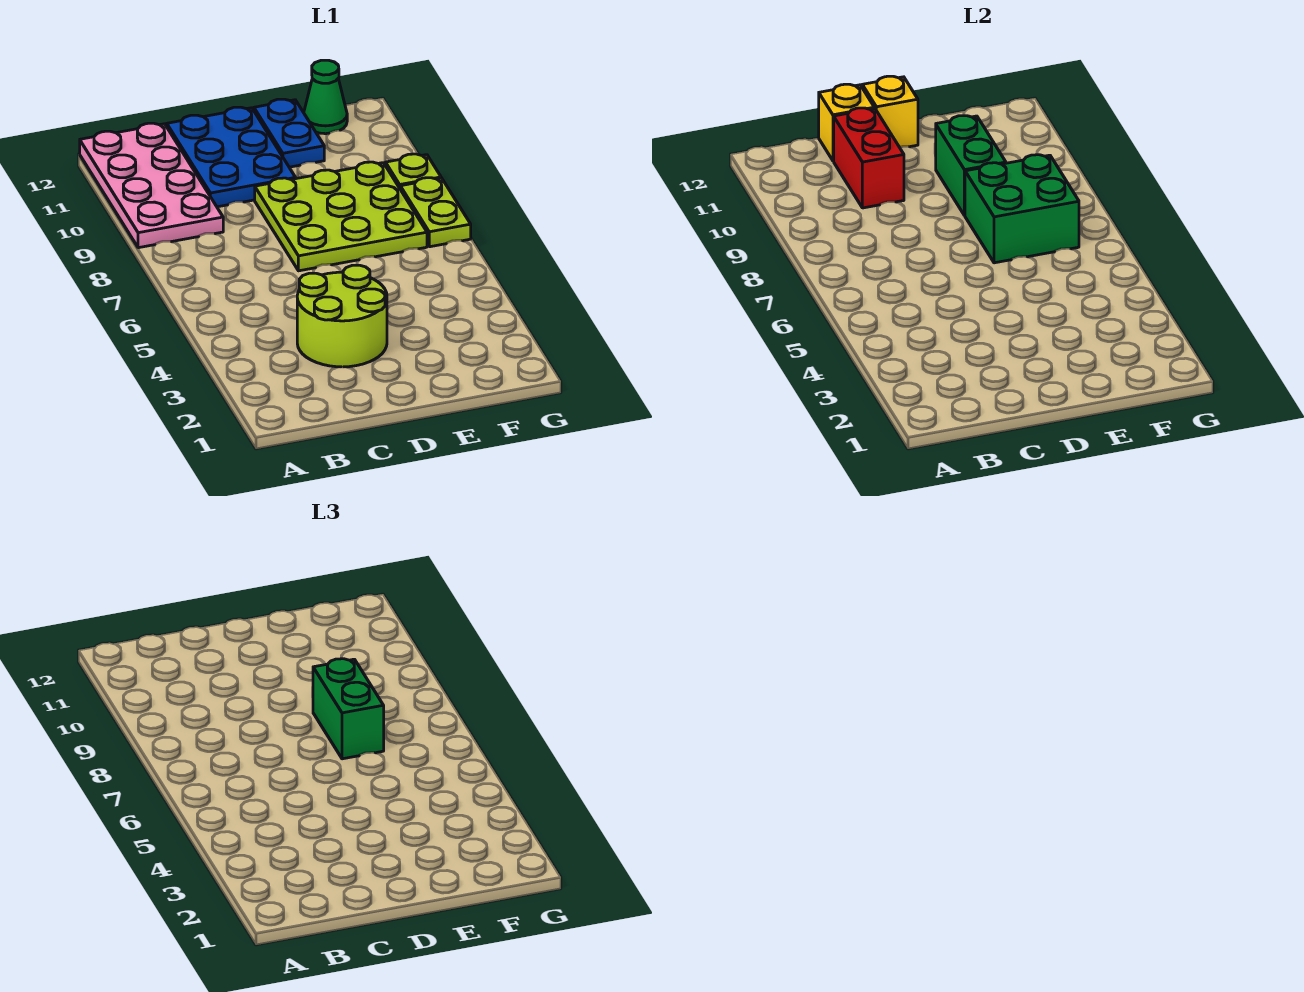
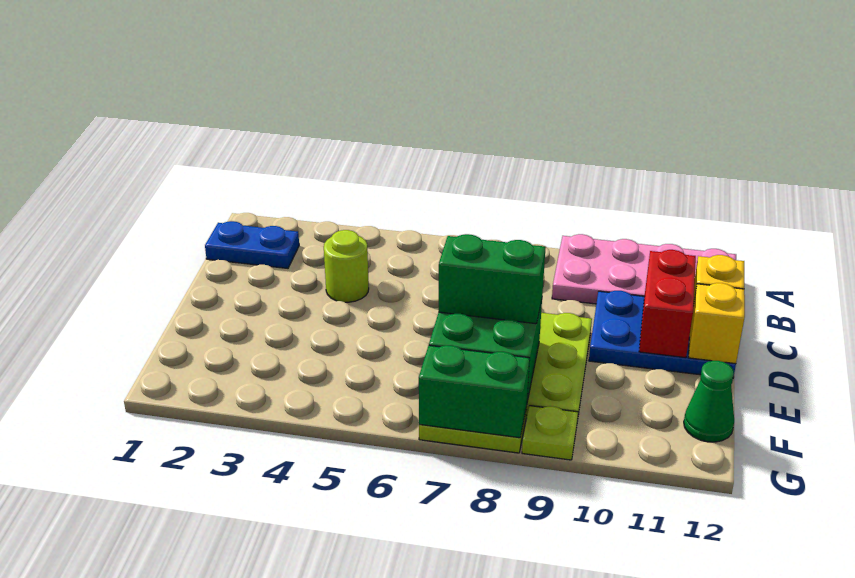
lime round brick C3:D4 level 1 -> lime round brick C4 level 1
red brick C10:C11 level 2 -> red brick C11:D11 level 2
green brick E9:E10 level 2 -> green brick G7:G8 level 2
blue plate E11:E12 level 1 -> blue plate B1:B2 level 1

